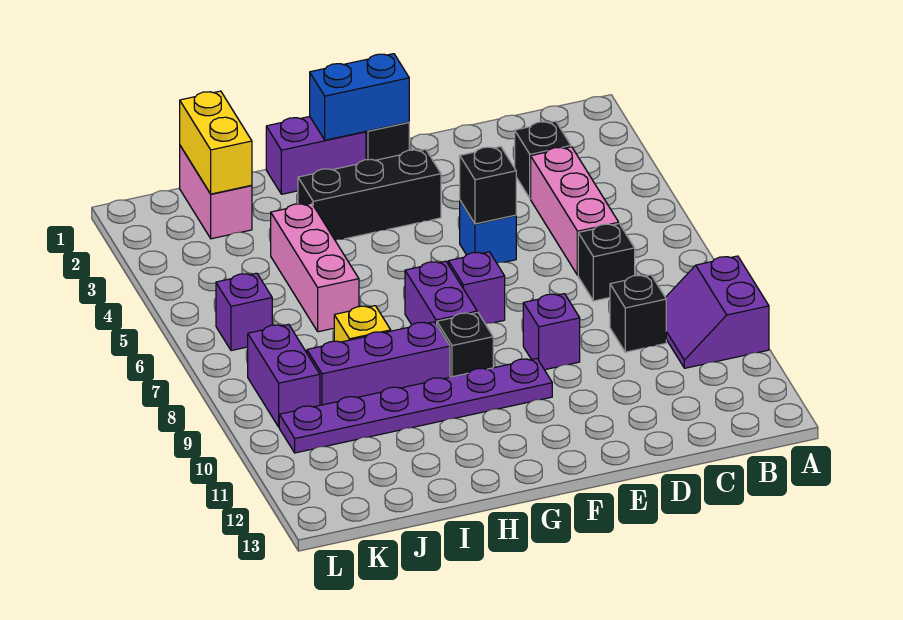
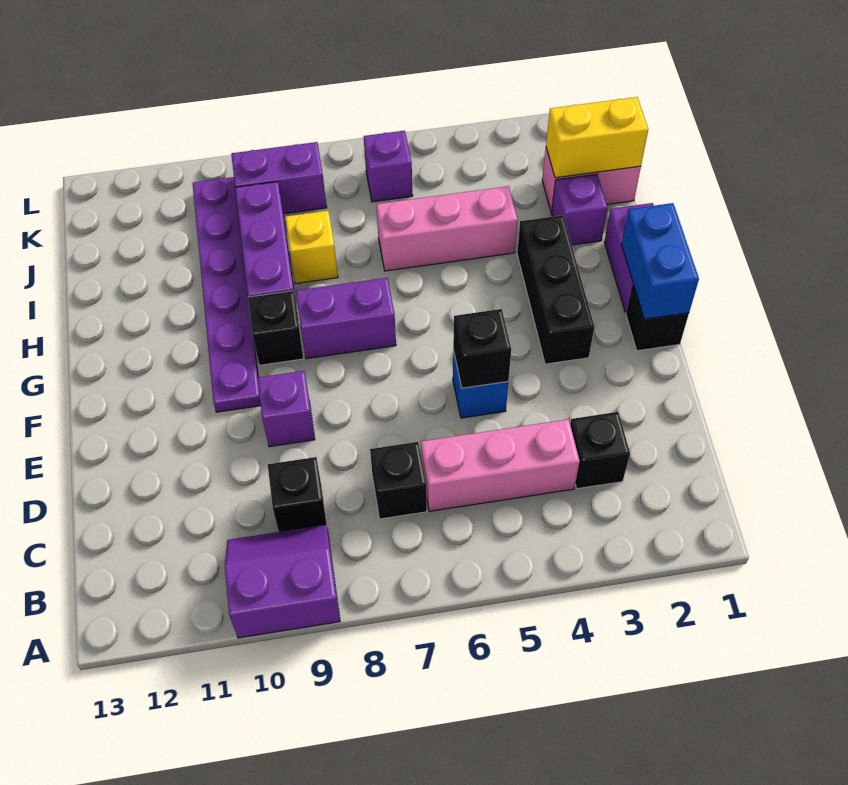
purple brick F7 level 1 -> purple brick I2 level 1

